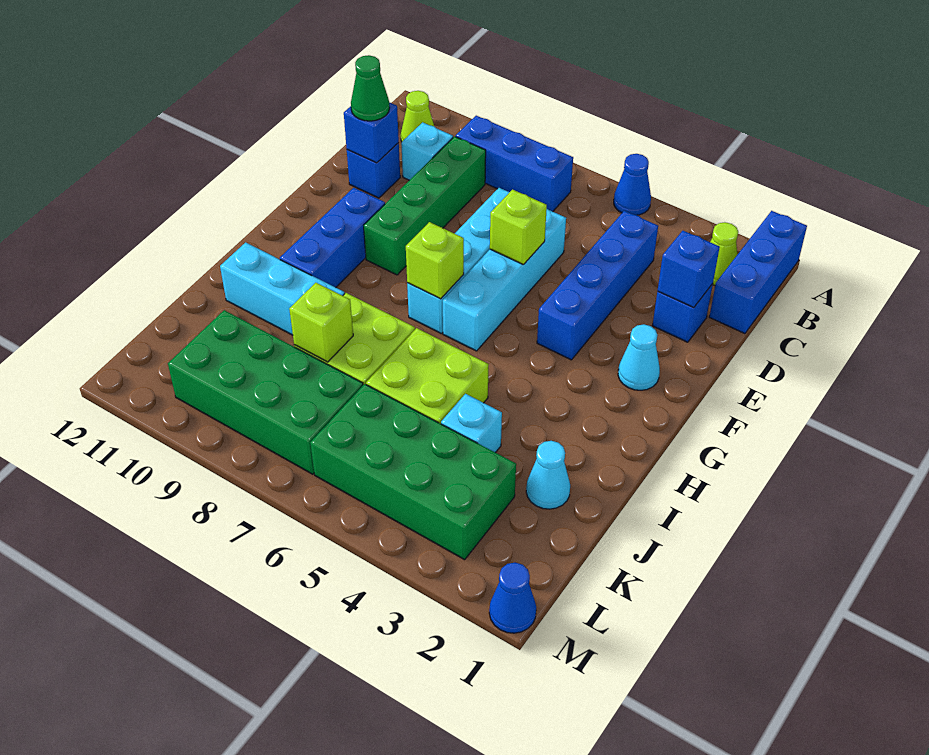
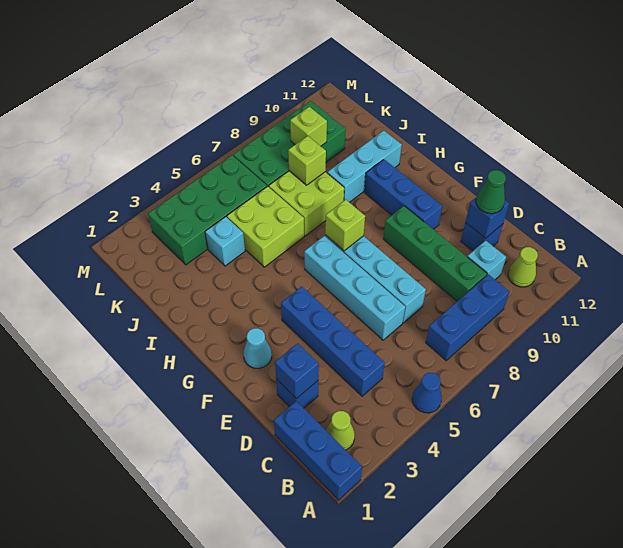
lime brick E6 level 2 -> lime brick K9 level 2
cyan cone J2 level 1 -> none
blue cone M1 level 1 -> none

